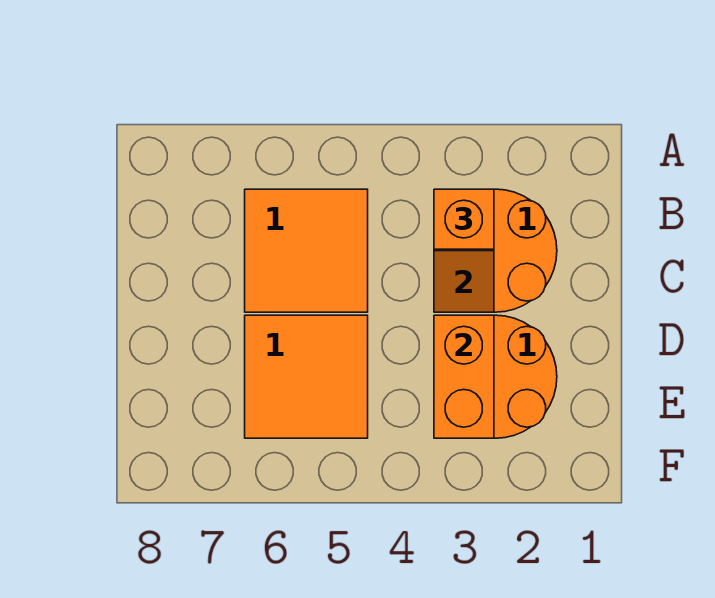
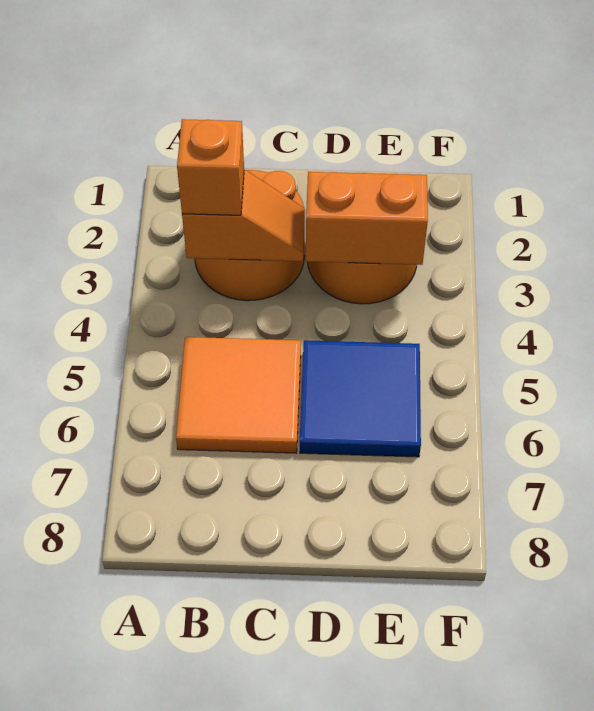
orange tile D5:E6 level 1 -> blue tile D5:E6 level 1

